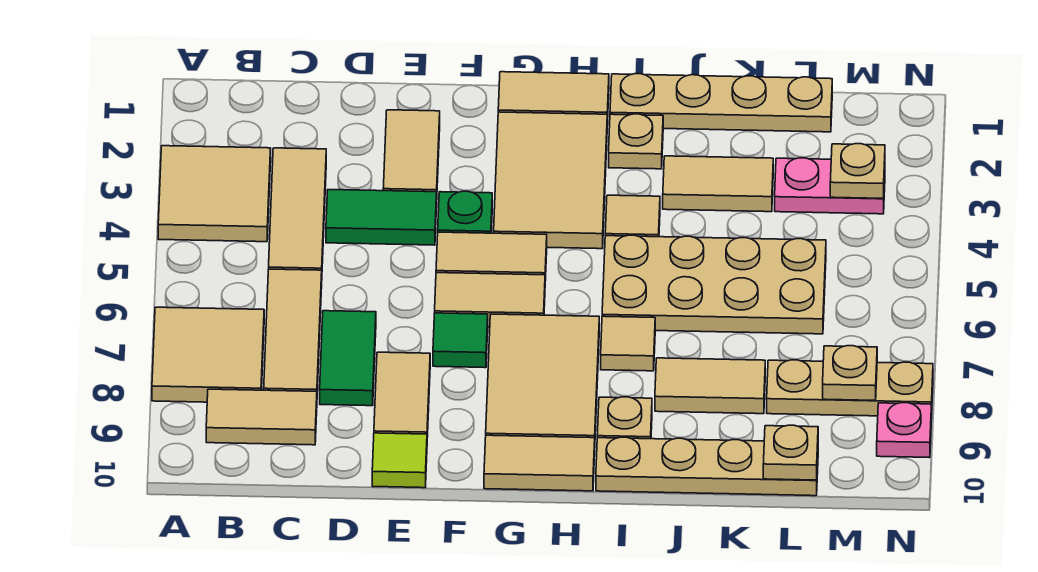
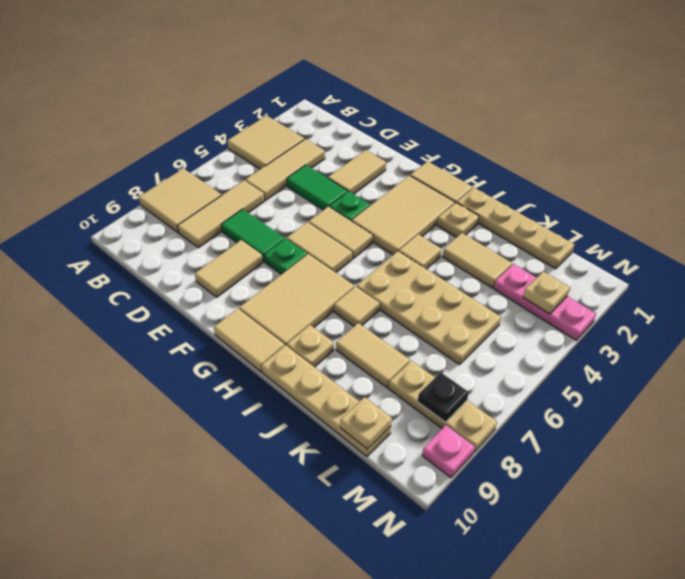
tan tile B9:C9 level 1 -> none
green tile D7:D8 level 1 -> green tile D7:E7 level 1
lime tile E10 level 1 -> none
green tile F7 level 1 -> green plate F7 level 1
pink plate L3:M3 level 1 -> pink plate L3:N3 level 1
tan plate M8 level 2 -> black plate M8 level 2

